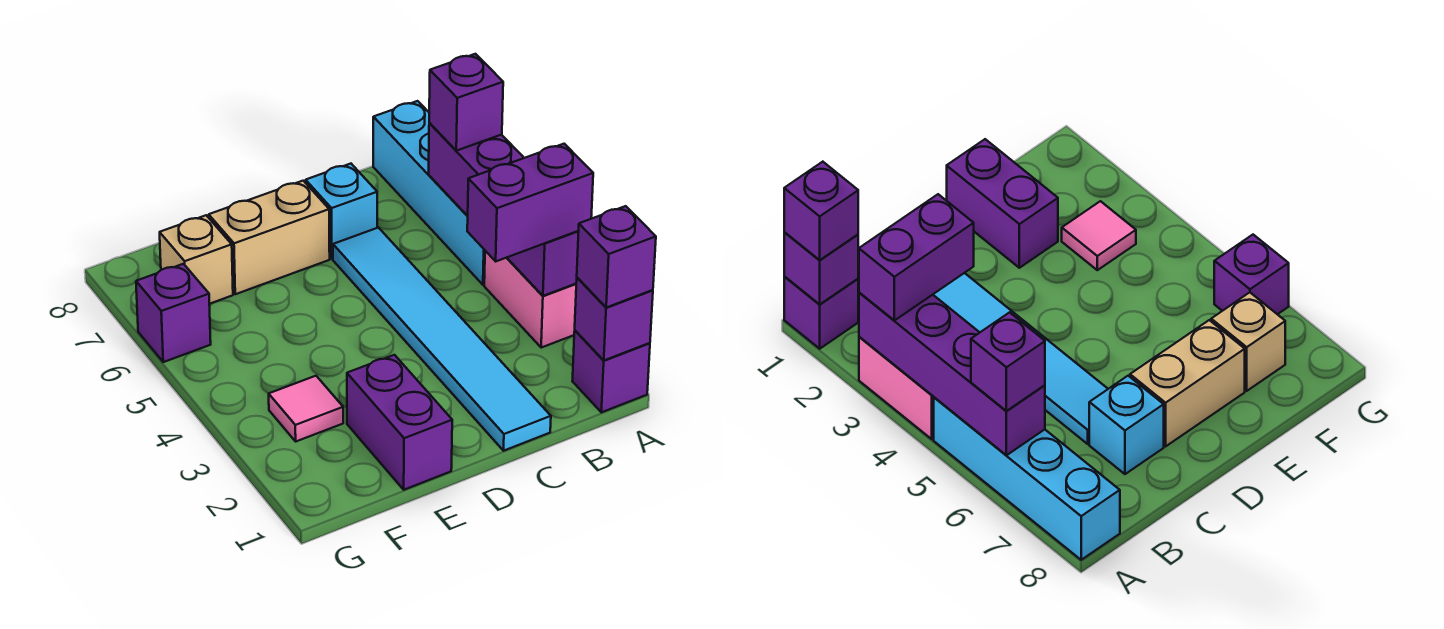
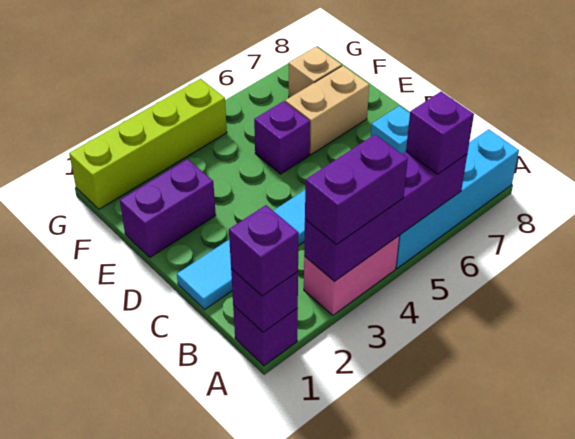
purple brick A3:B3 level 3 -> purple brick A3:A4 level 3
tan brick D7:E7 level 1 -> tan brick E6:E7 level 1
pink tile F3 level 1 -> none
none -> lime brick G1:G4 level 1
purple brick G6 level 1 -> purple brick E5 level 1

